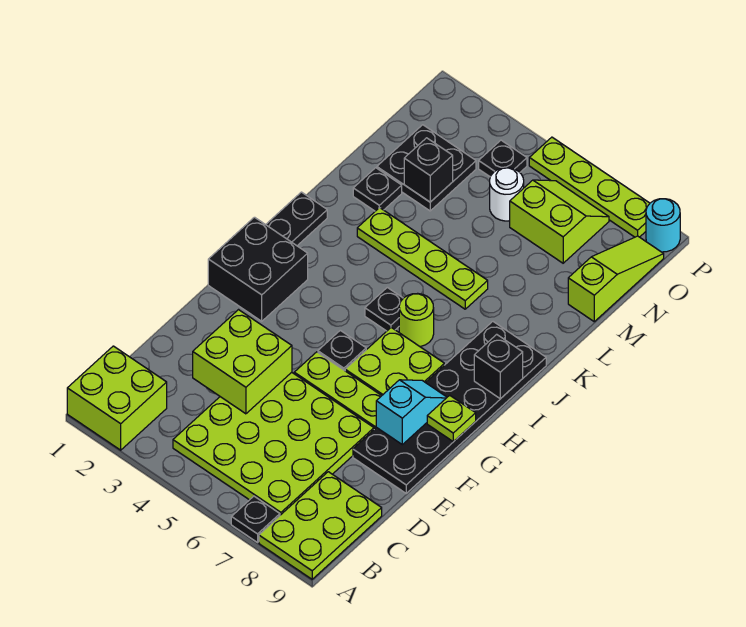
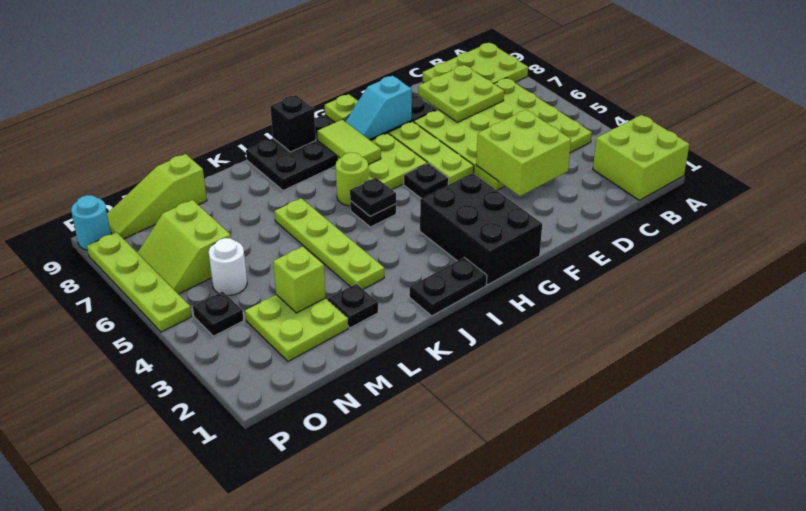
black plate A7 level 1 -> black plate I5 level 2
none -> lime plate C7:D8 level 2
black brick G1:H2 level 1 -> black brick G1:H3 level 1
none -> lime tile H7:H8 level 2
black plate M2:N3 level 1 -> lime plate M2:N3 level 1
black brick M3 level 2 -> lime brick M3 level 2

